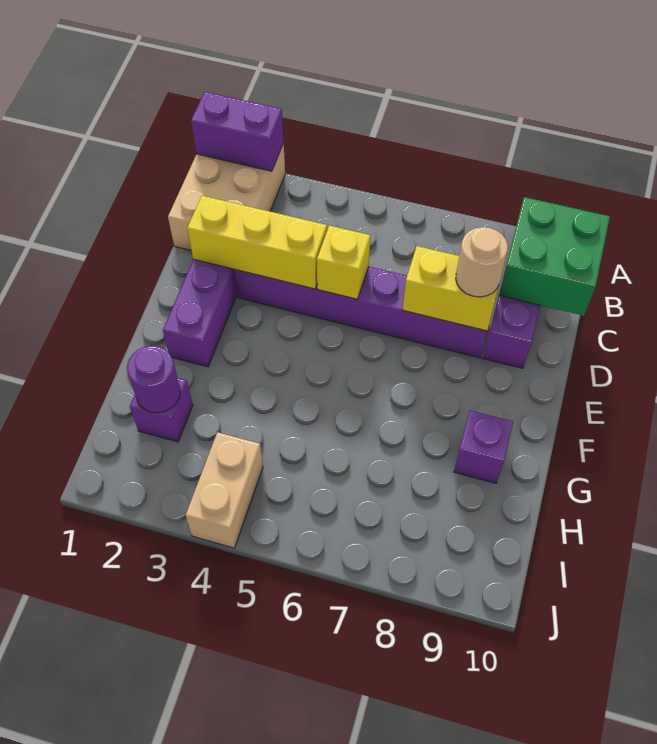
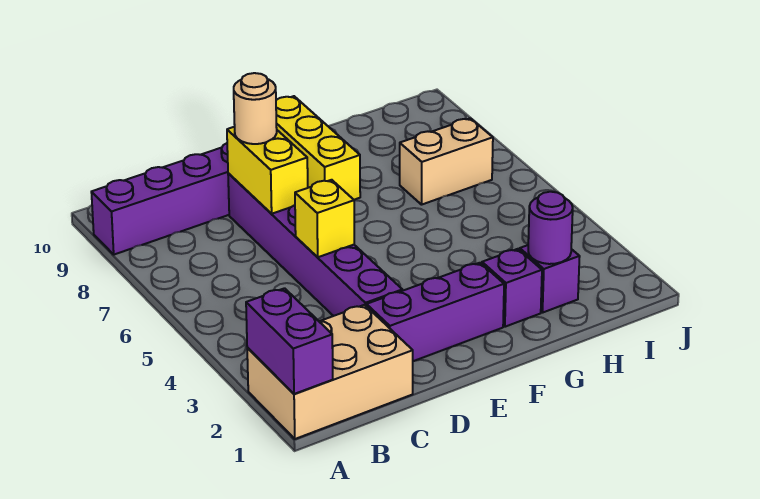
green brick B9:C10 level 2 -> none
yellow brick D2:D4 level 2 -> yellow brick F8:F10 level 1
purple brick G9 level 1 -> purple brick G2 level 1
tan brick I4:J4 level 1 -> tan brick H7:I7 level 1

